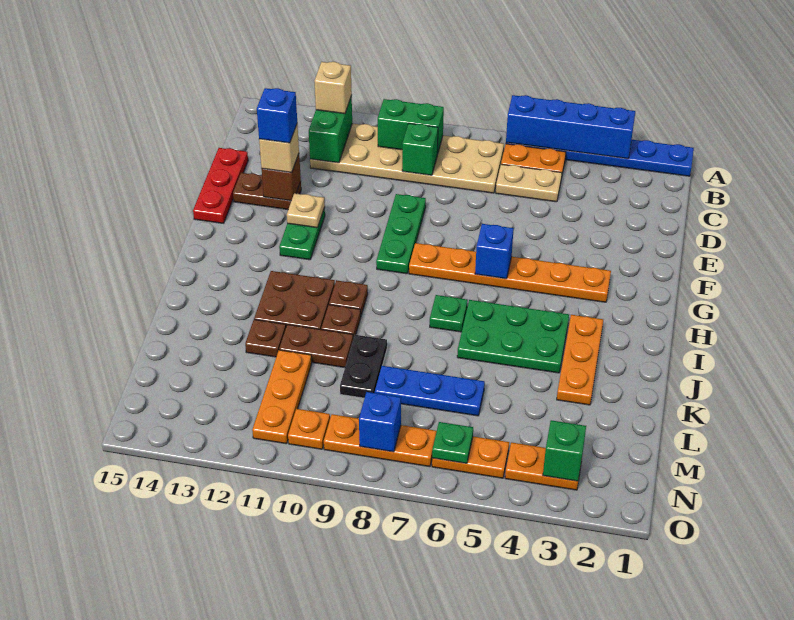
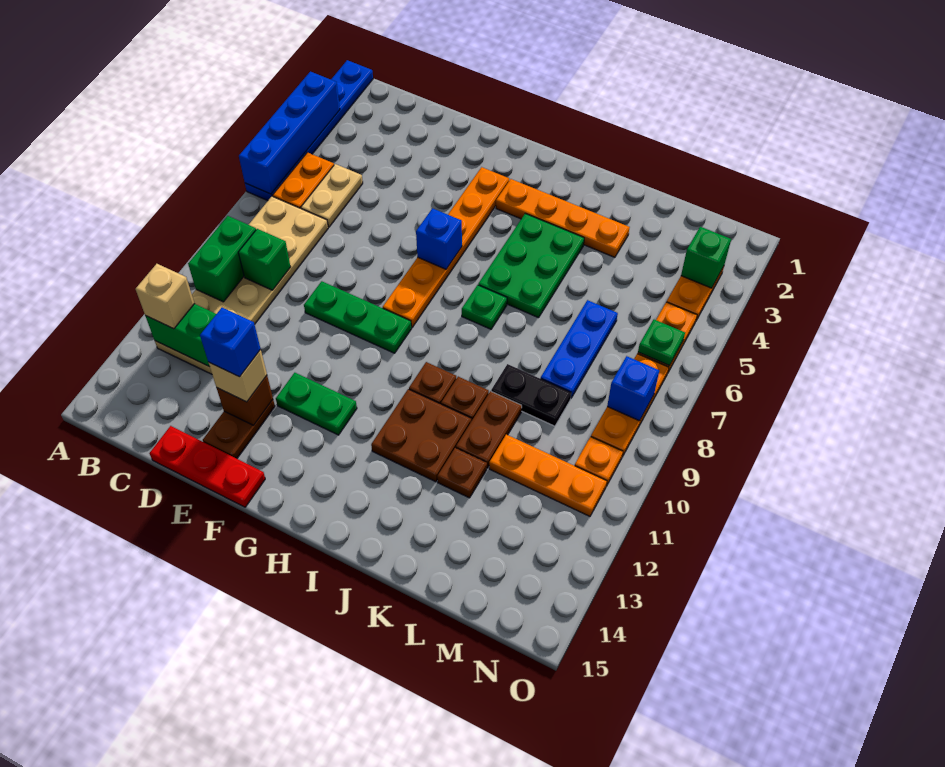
tan plate F12 level 2 -> none
orange plate I3:K3 level 1 -> orange plate H3:K3 level 1

